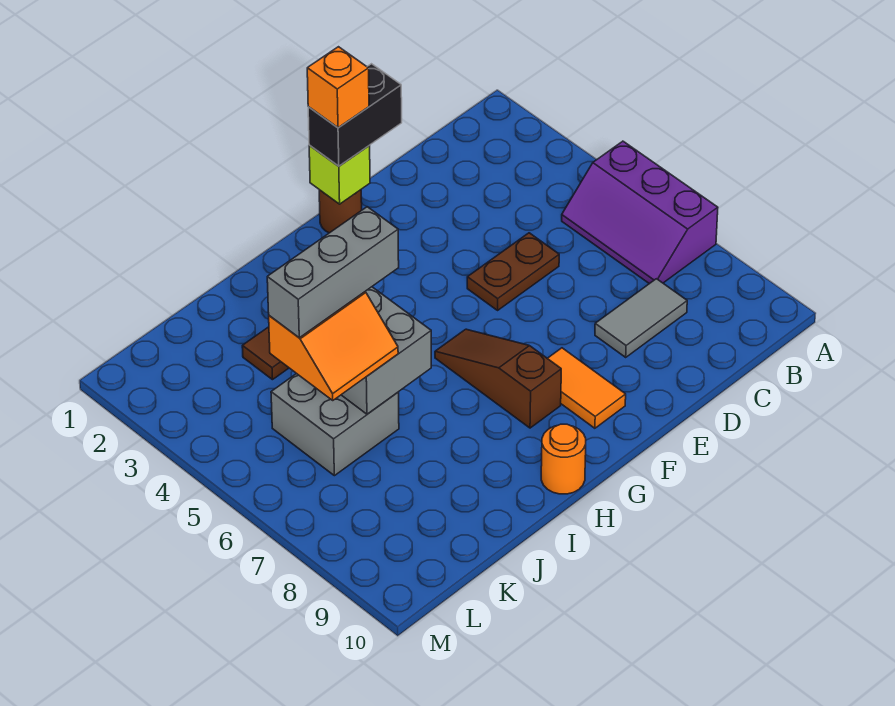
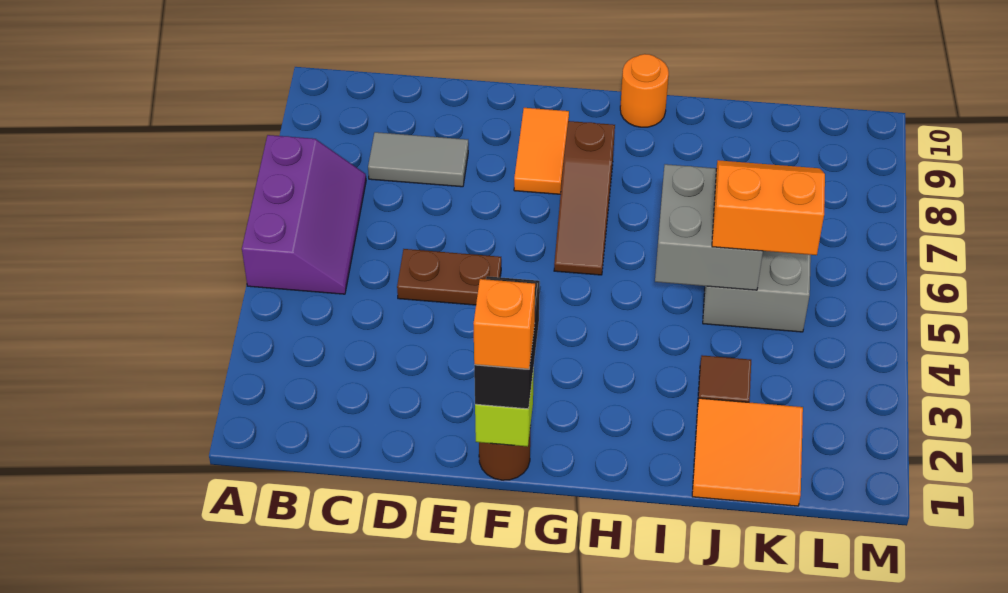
black brick E1:F1 level 3 -> black brick F1:F2 level 3
grey brick I5:K5 level 4 -> none
none -> orange tile J1:K2 level 1

